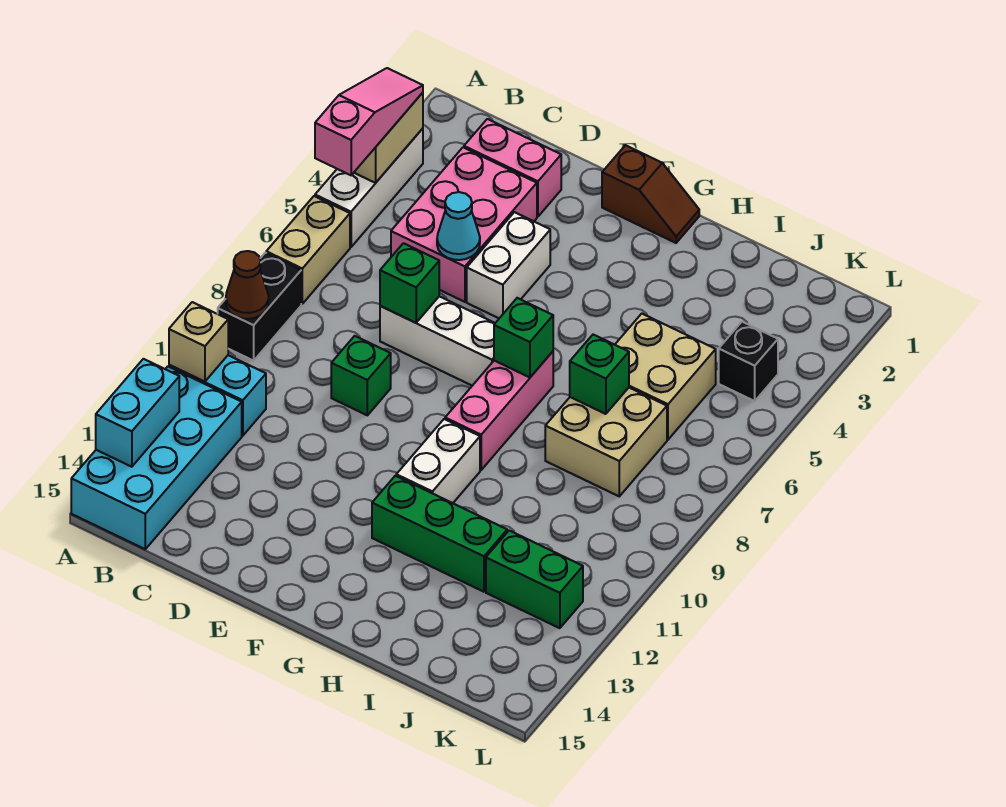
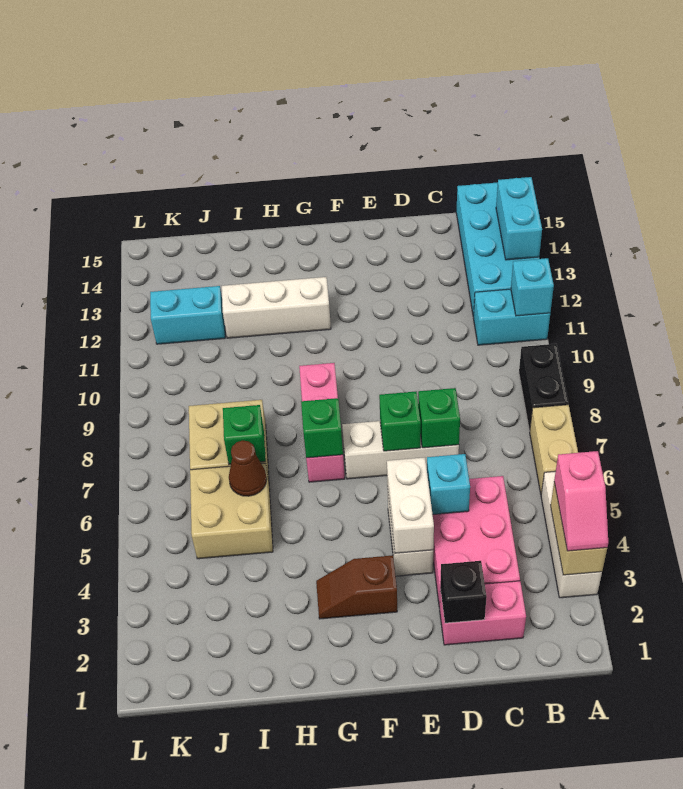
pink slope A3:A5 level 3 top 5 -> pink slope A3:A4 level 3 top 4
brown cone A9 level 2 -> brown cone I6 level 2
tan brick A11 level 2 -> cyan brick A11 level 2
cyan cone D5 level 2 -> cyan brick D5 level 2
green brick D9 level 1 -> green brick E7 level 2
brown slope F1:G1 level 1 top F -> brown slope F3:G3 level 1 top F
white brick G10:G11 level 1 -> white brick E4:E5 level 2
green brick G12:I12 level 1 -> white brick G12:I12 level 1
green brick J12:K12 level 1 -> cyan brick J12:K12 level 1
black brick K4 level 1 -> black brick D2 level 2

